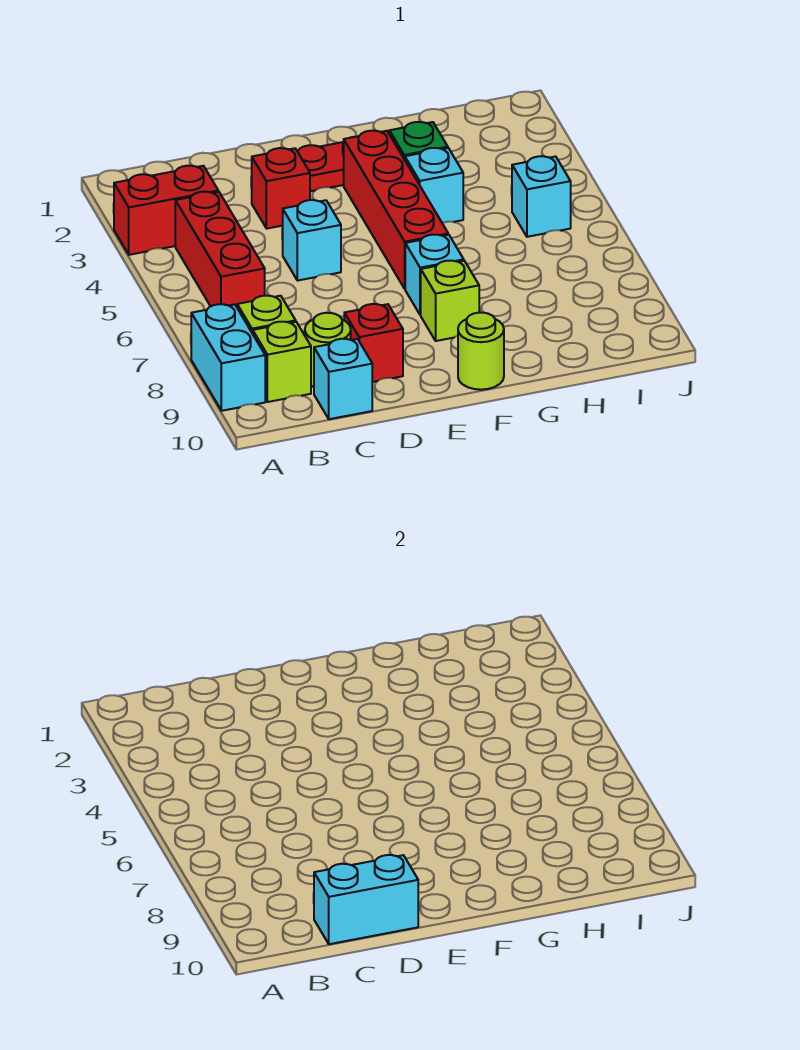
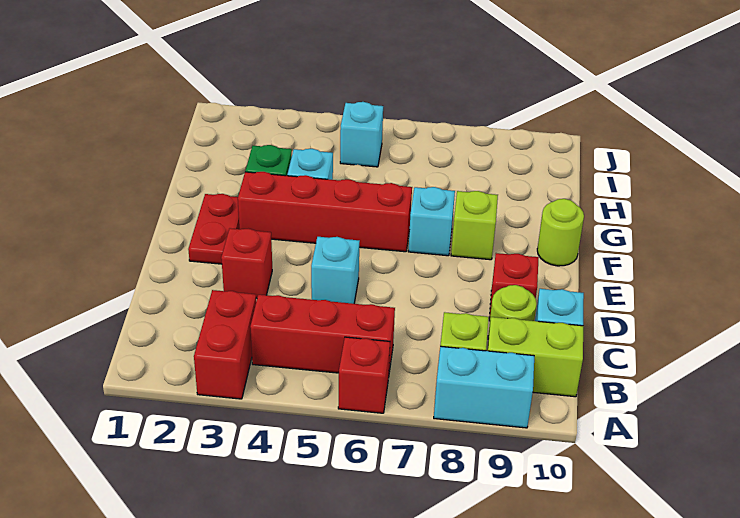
none -> red brick A6 level 1
lime brick B9 level 1 -> lime brick B9:B10 level 1
cyan brick C10:D10 level 2 -> none

